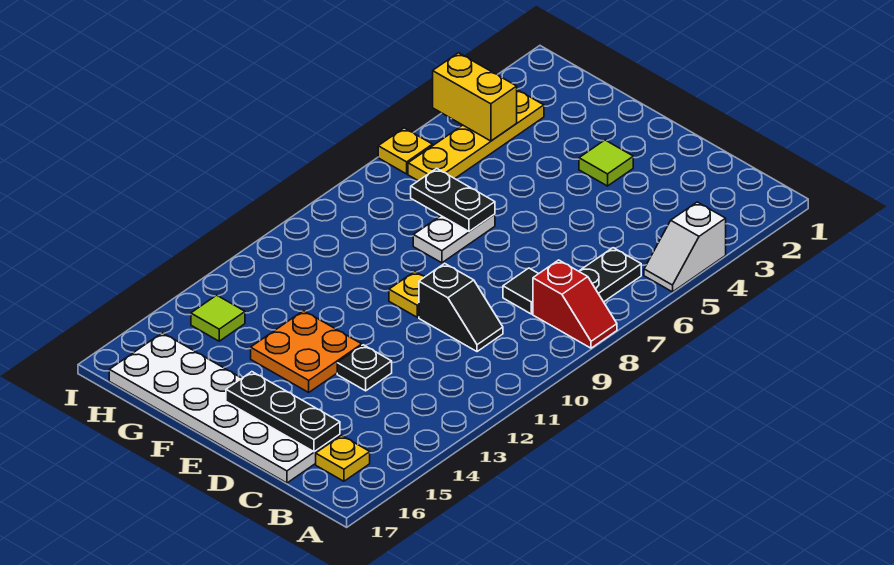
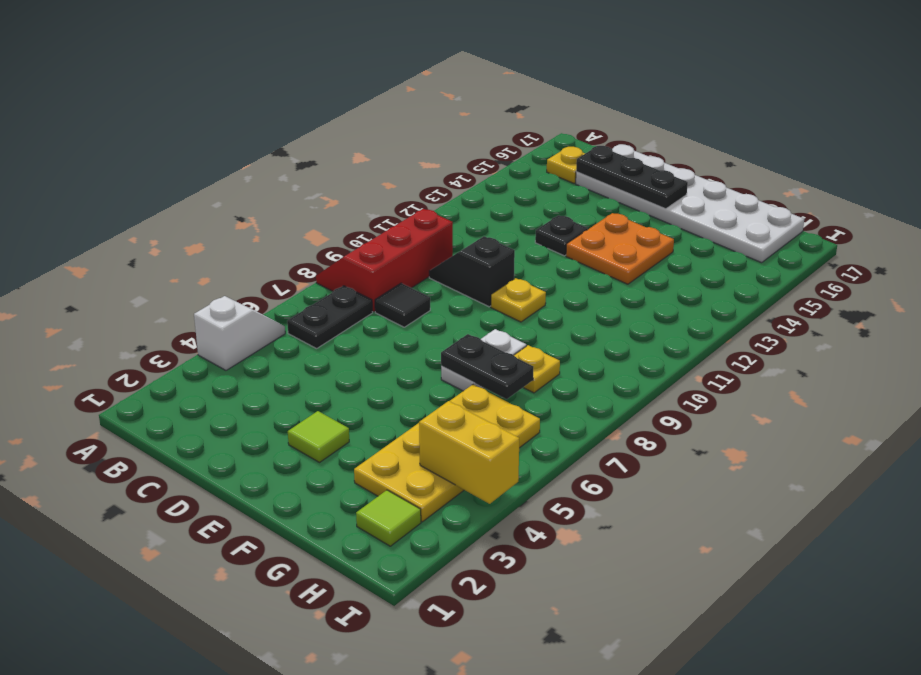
red slope A8:B8 level 1 top B -> red slope A8:B10 level 1 top B
yellow plate H3:H6 level 1 -> yellow plate G3:H6 level 1
lime tile H14 level 1 -> lime tile H2 level 1
yellow plate I6 level 1 -> yellow plate G8 level 1

